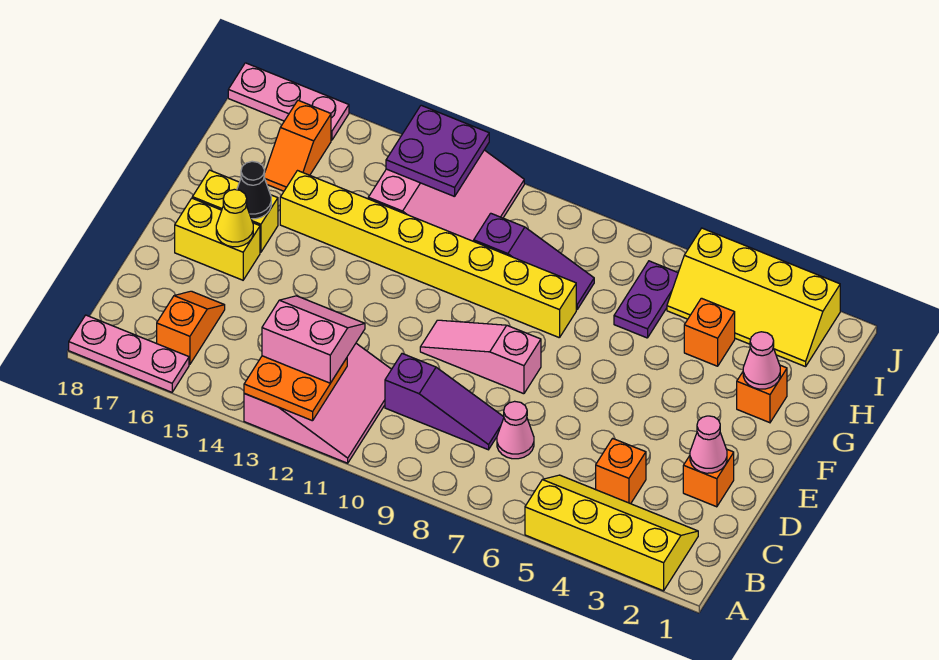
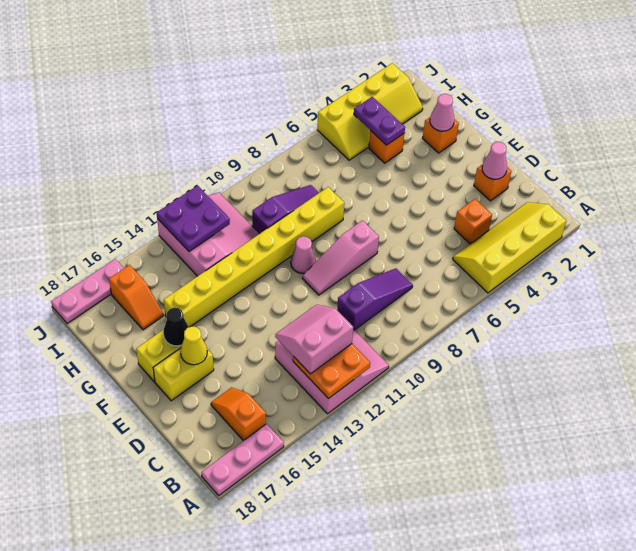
pink cone C7 level 1 -> pink cone F10 level 1
purple plate H6:I6 level 1 -> purple plate H4:I4 level 2

